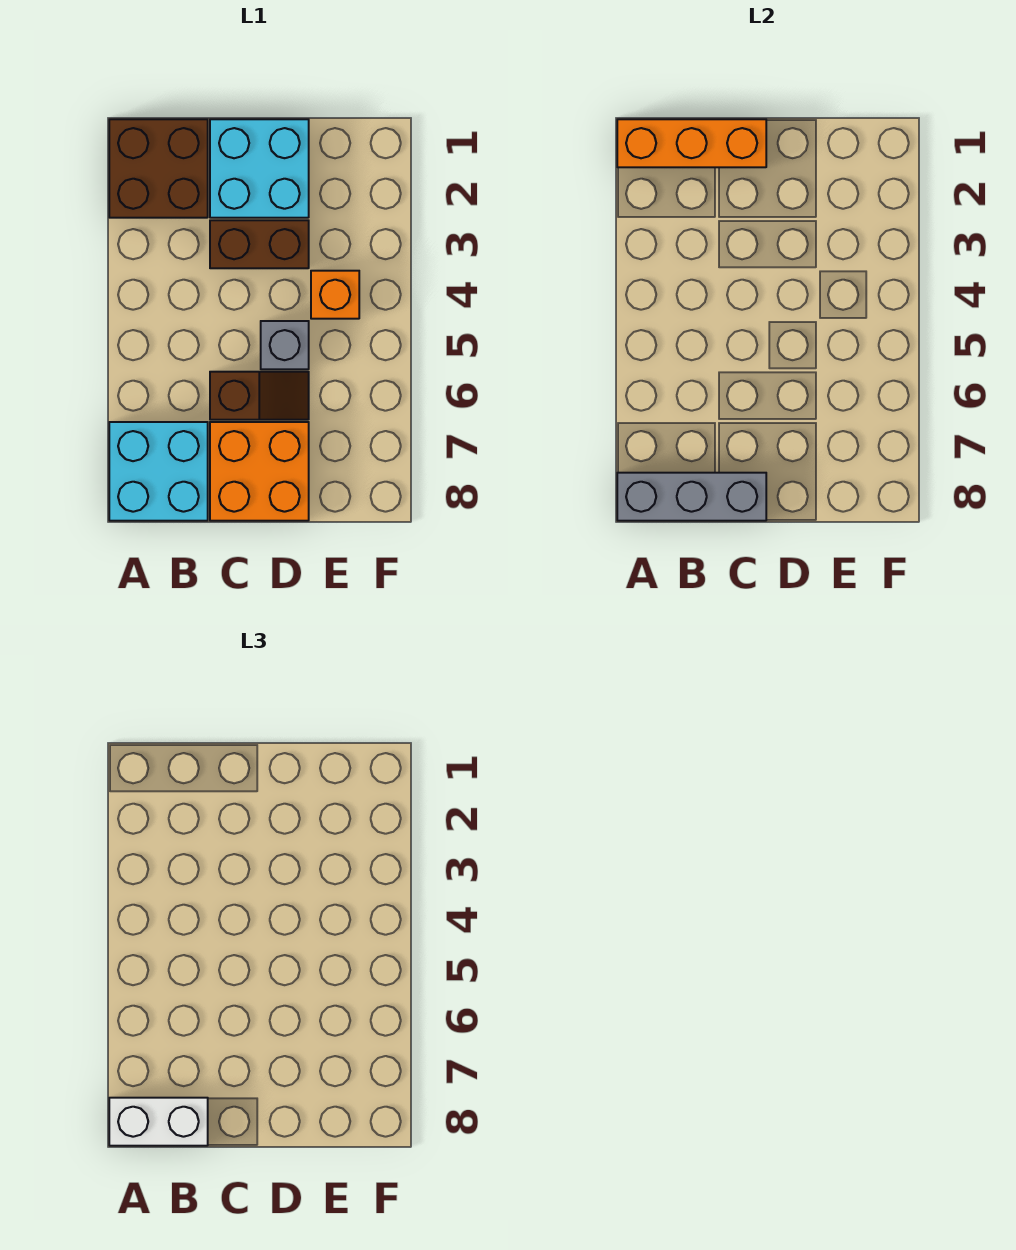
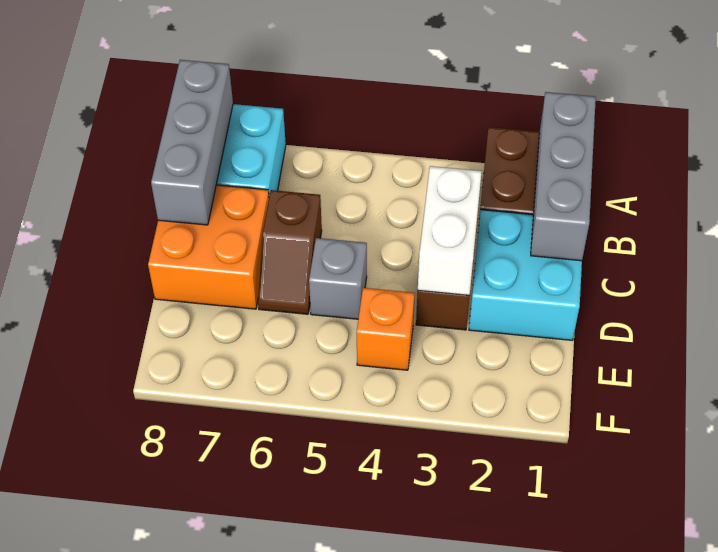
orange brick A1:C1 level 2 -> grey brick A1:C1 level 2
white brick A8:B8 level 3 -> white brick C3:D3 level 2

